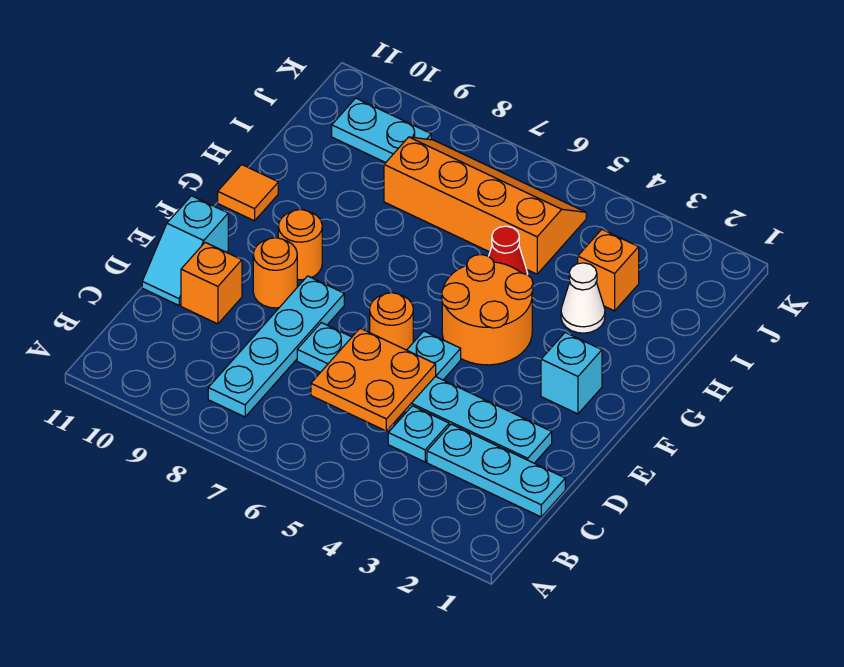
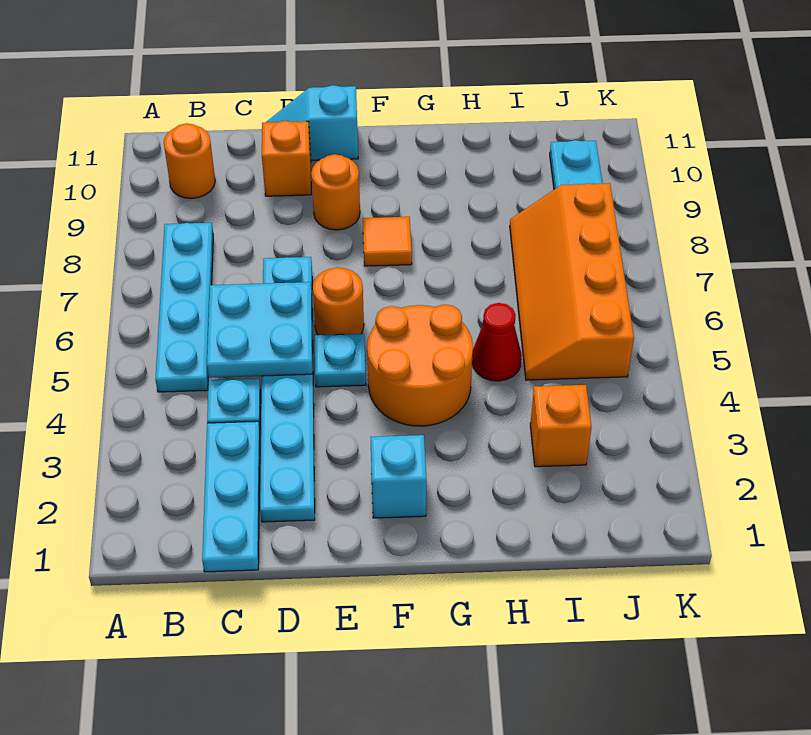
cyan plate B8:E8 level 1 -> cyan plate B5:B8 level 1
orange plate C5:D6 level 2 -> cyan plate C5:D6 level 2
orange round brick F9 level 1 -> orange round brick B10 level 1
orange tile G11 level 1 -> orange tile F8 level 1
white cone H3 level 1 -> none
orange slope I5:J8 level 1 top I -> orange slope I5:J8 level 1 top J

